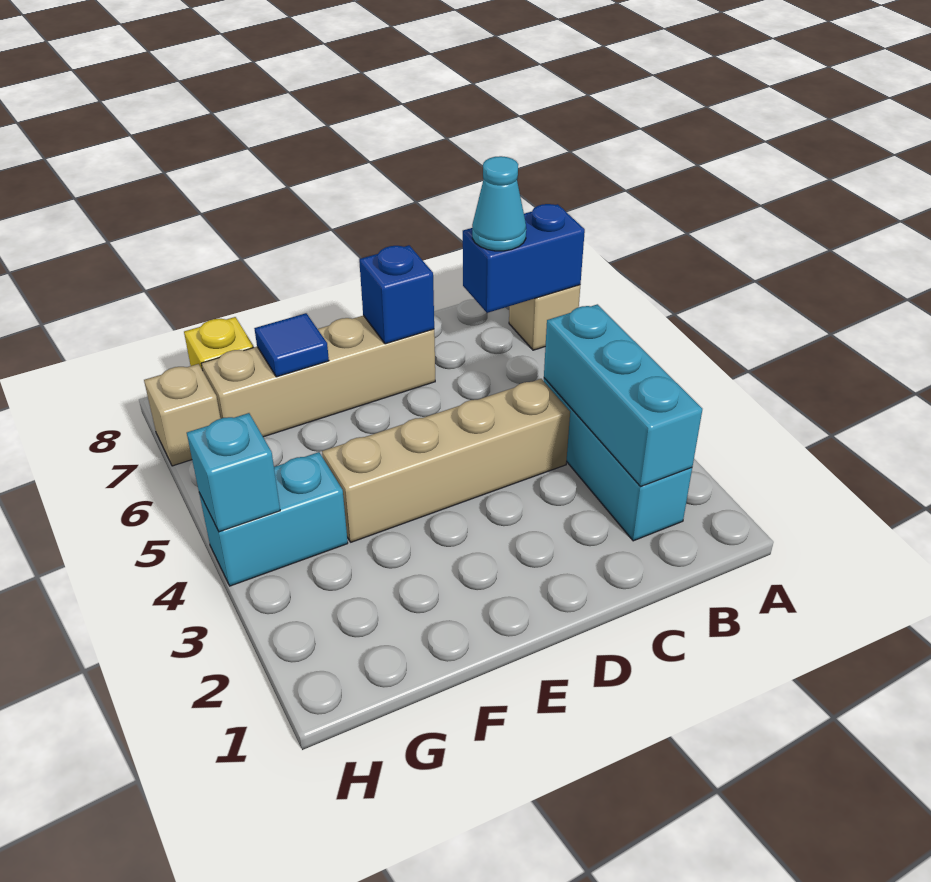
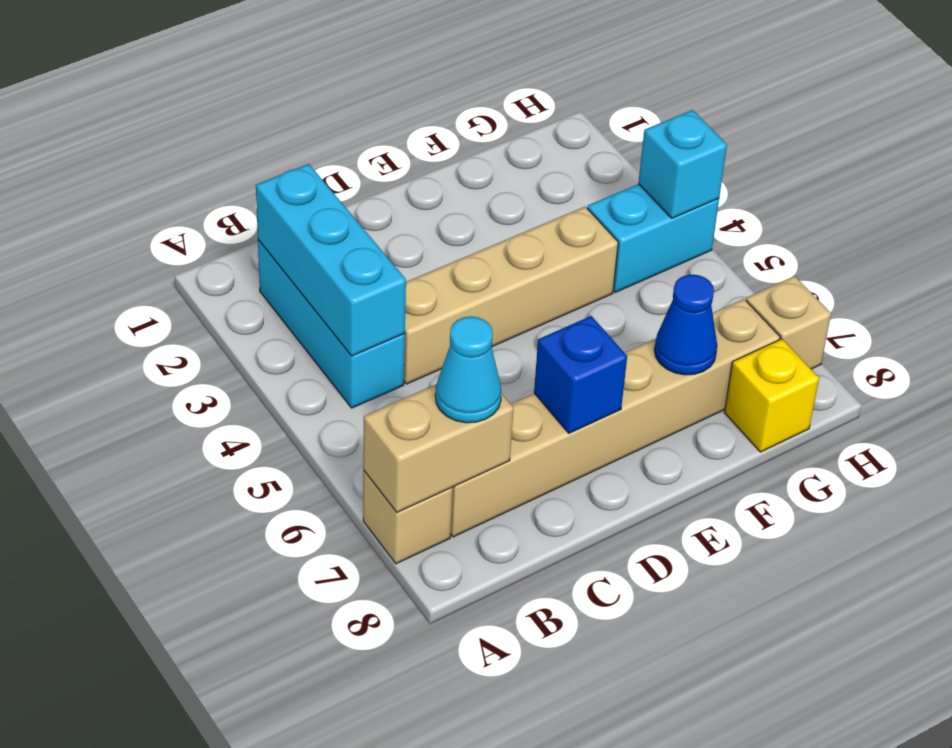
blue brick A7:B7 level 2 -> tan brick A7:B7 level 2
tan brick D7:G7 level 1 -> tan brick B7:G7 level 1
blue tile F7 level 2 -> blue cone F7 level 2

